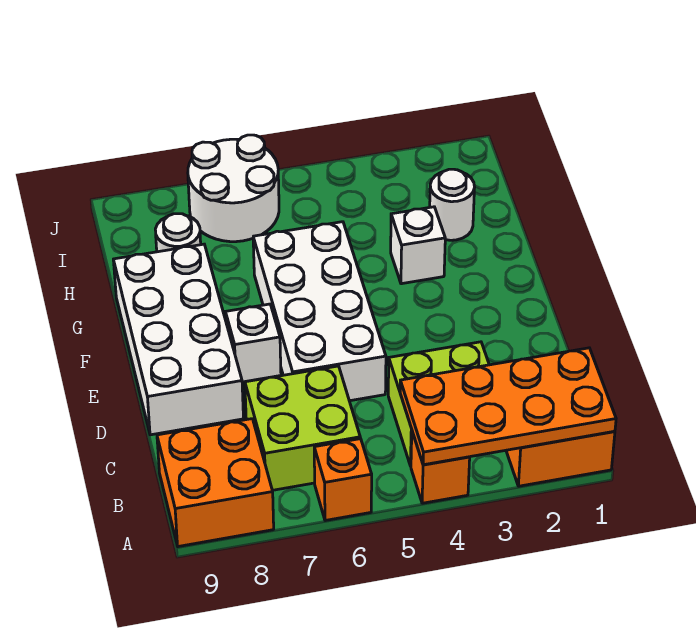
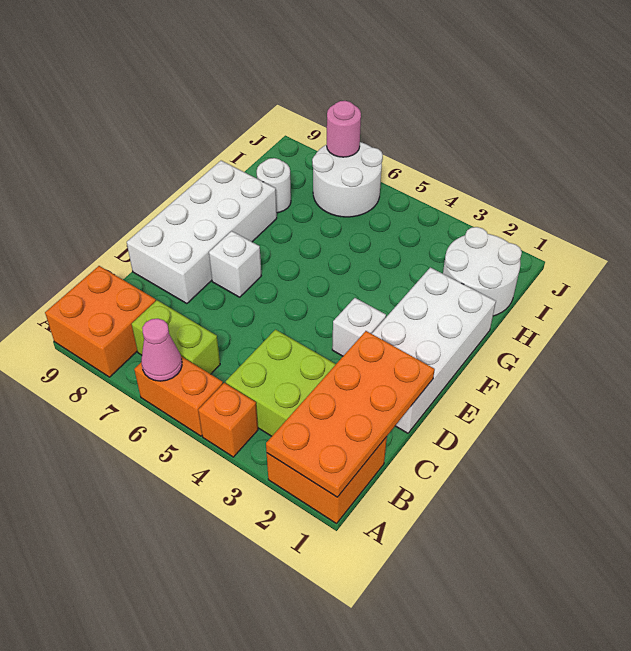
orange plate A1:B4 level 2 -> orange plate A1:D2 level 2
orange brick A6 level 1 -> orange brick A5:A6 level 1
none -> pink cone A6 level 2
lime brick B6:C7 level 1 -> lime brick B6:B7 level 1
white brick D5:G6 level 1 -> white brick D1:G2 level 1
white brick G3 level 1 -> white brick E3 level 1
white round brick H2 level 1 -> white round brick H1:I2 level 1
none -> pink round brick J7 level 2

